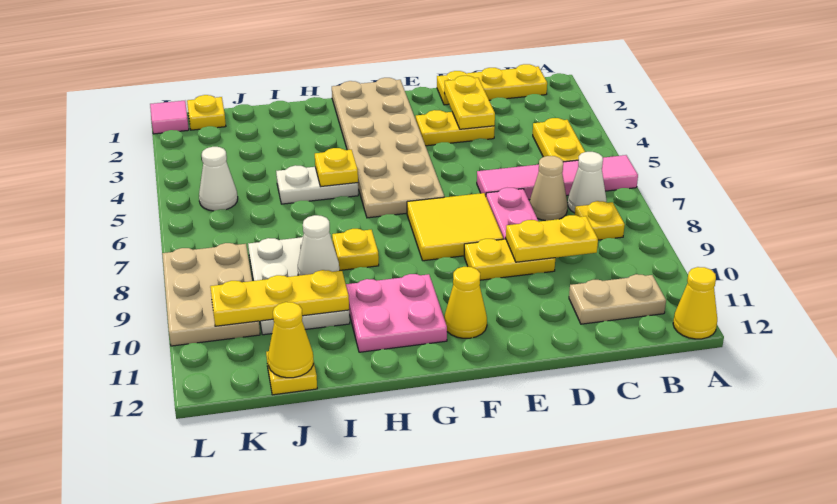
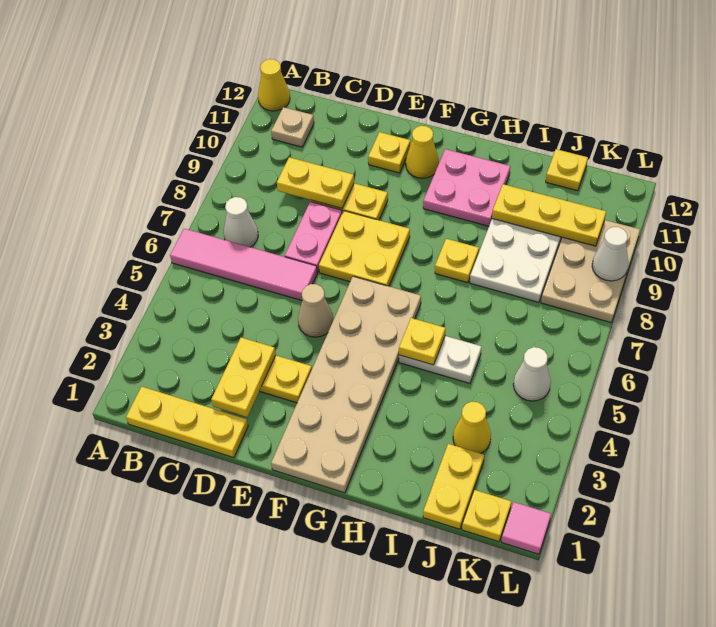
yellow plate B4:B5 level 1 -> yellow plate J1:J2 level 1
yellow plate B8 level 1 -> yellow plate E11 level 1
tan plate B11:C11 level 1 -> tan plate B11 level 1
tan cone C7 level 1 -> tan cone E5 level 1
yellow tile E7:F8 level 1 -> yellow plate E7:F8 level 1
white cone I9 level 2 -> white cone L9 level 2
yellow cone J12 level 2 -> yellow cone J3 level 1

